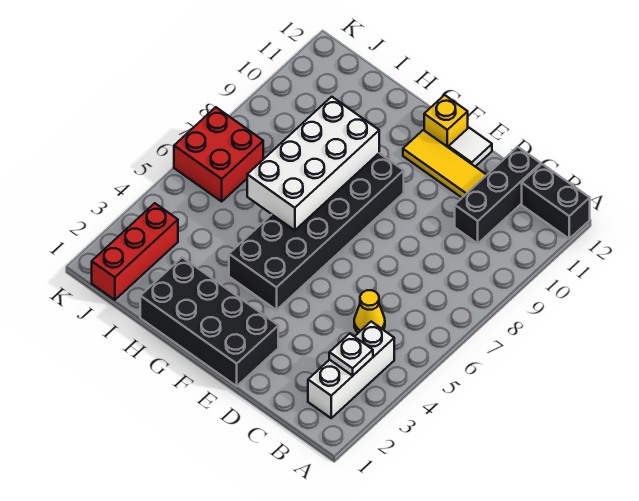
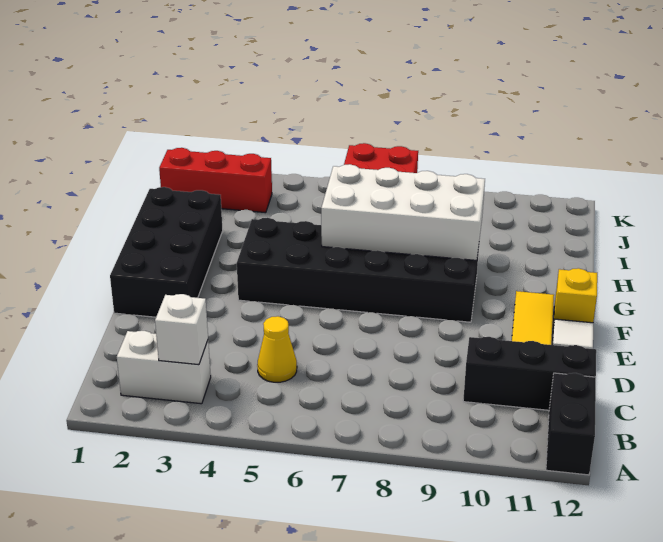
white brick B2:B4 level 1 -> white brick B2:B3 level 1
white plate B3 level 2 -> white brick B3 level 2

